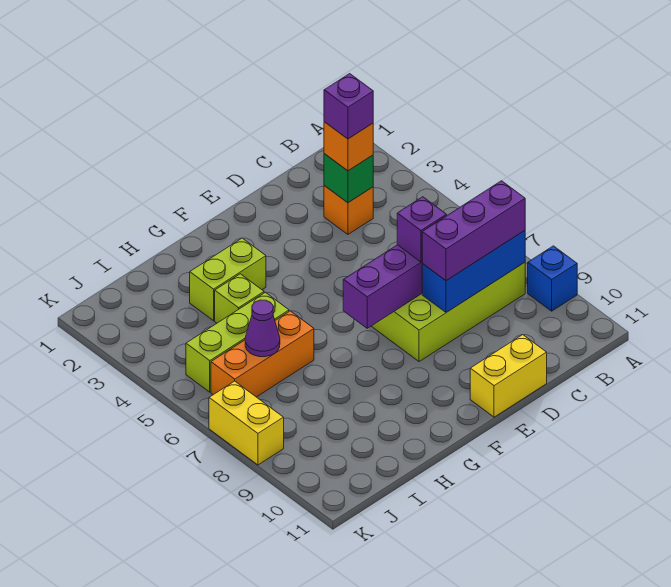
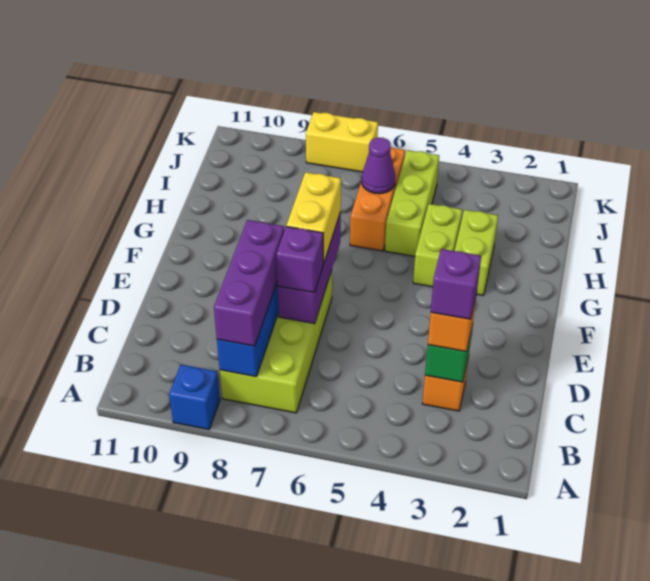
yellow brick D11:E11 level 1 -> yellow brick E7:F7 level 3
lime brick H4 level 1 -> lime brick G4:H4 level 1

